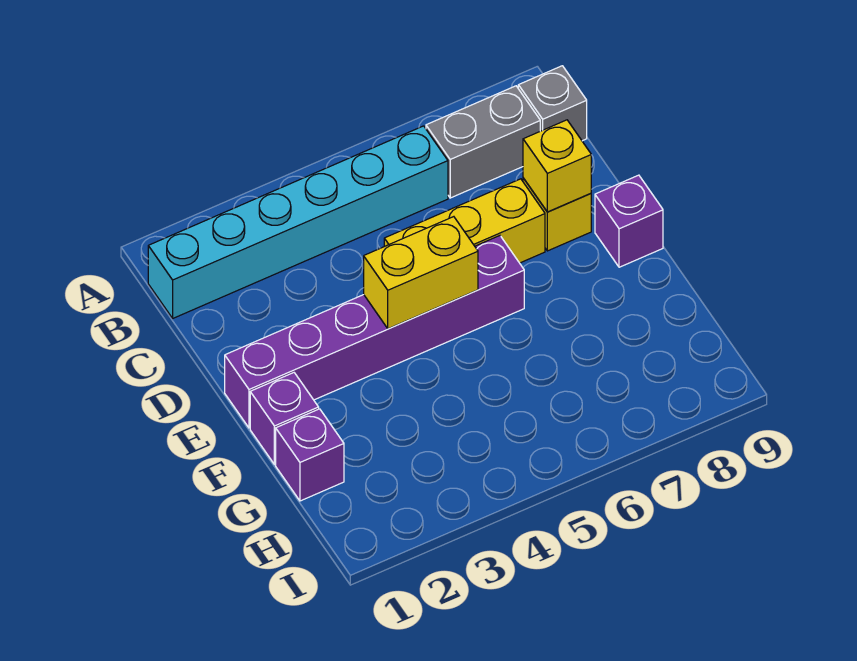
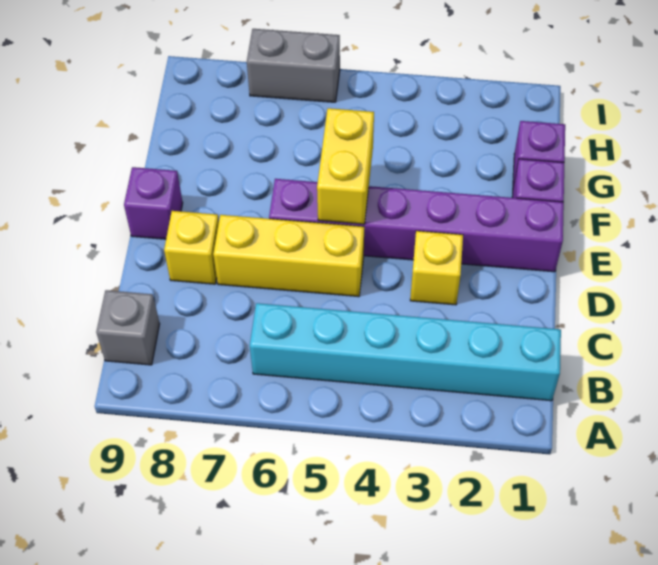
grey brick B7:B8 level 1 -> grey brick I6:I7 level 1
yellow brick D8 level 2 -> yellow brick D3 level 1
yellow brick E4:E5 level 2 -> yellow brick E5:F5 level 2

